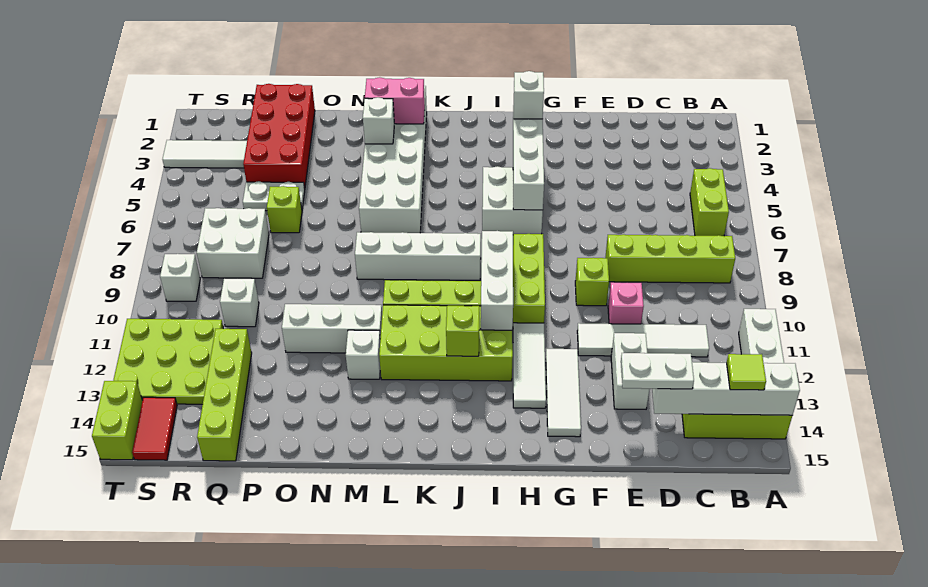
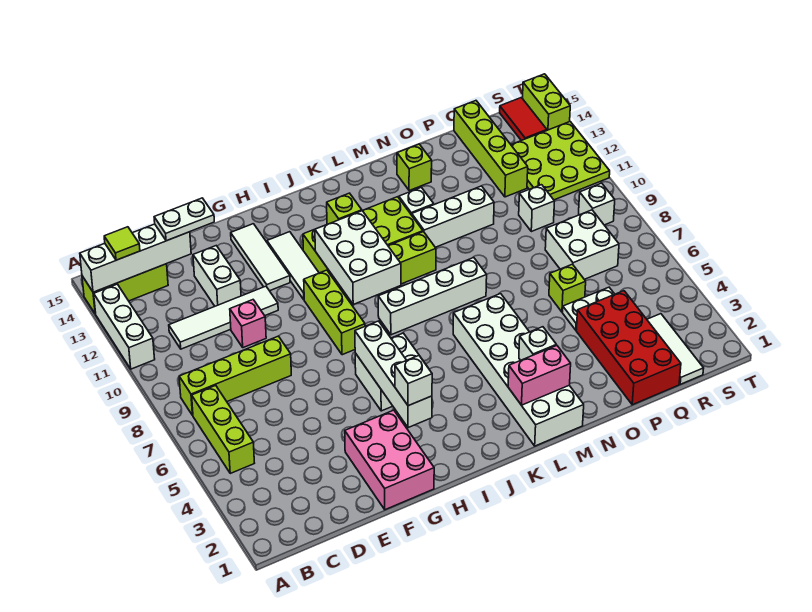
lime brick B5:B6 level 1 -> lime brick B5:B7 level 1
none -> pink brick F1:G3 level 1
lime brick F9 level 1 -> lime brick N14 level 1
white brick I9:I11 level 2 -> white brick I9:J11 level 2
white tile R3:T3 level 1 -> white tile R1:R3 level 1

